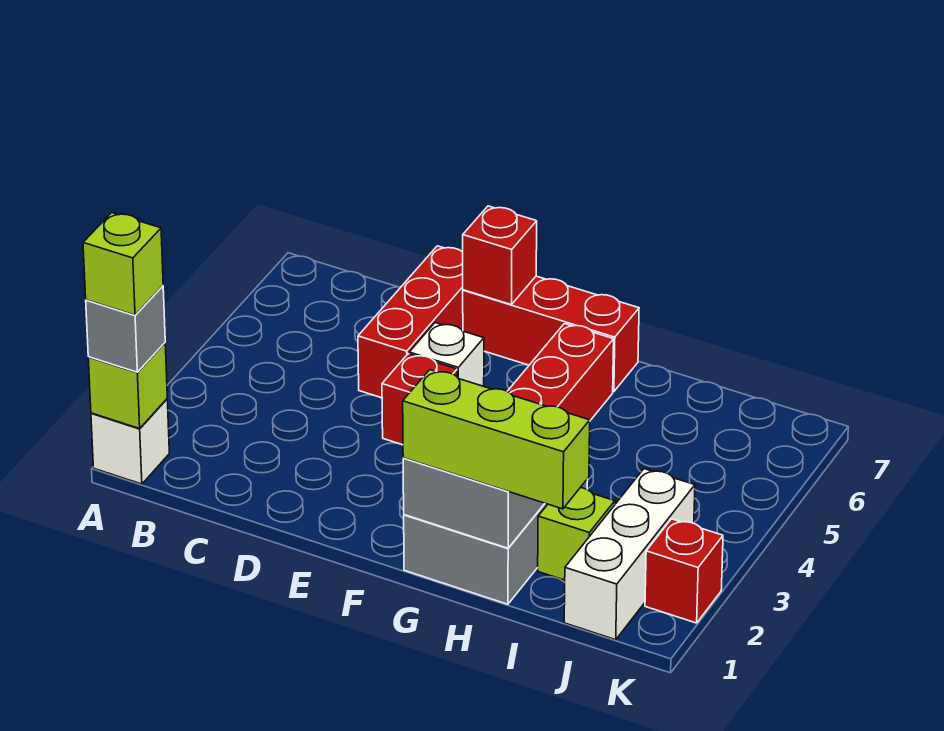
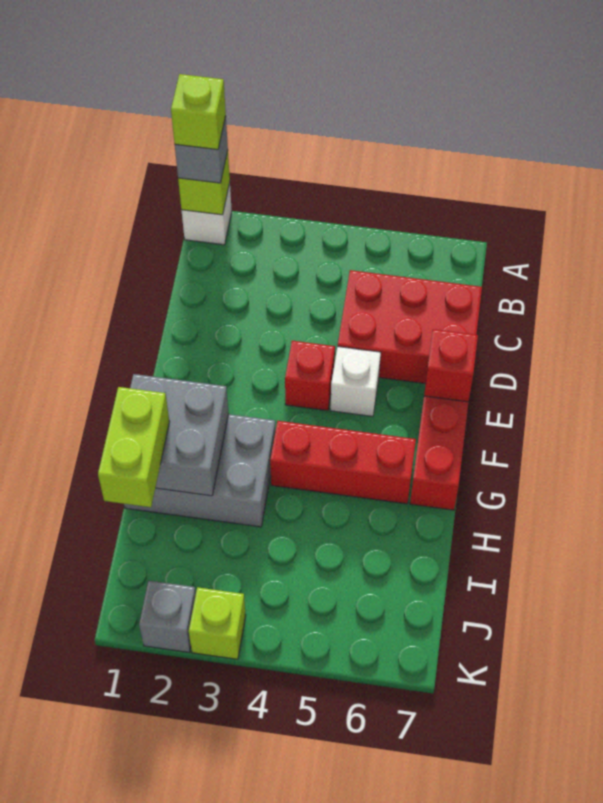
red brick D5:D7 level 1 -> red brick C5:D7 level 1
lime brick G1:I1 level 3 -> lime brick H1:I1 level 3
lime brick I2 level 1 -> lime brick K3 level 1
white brick J1:J3 level 1 -> none
red brick K2 level 1 -> grey brick K2 level 1

